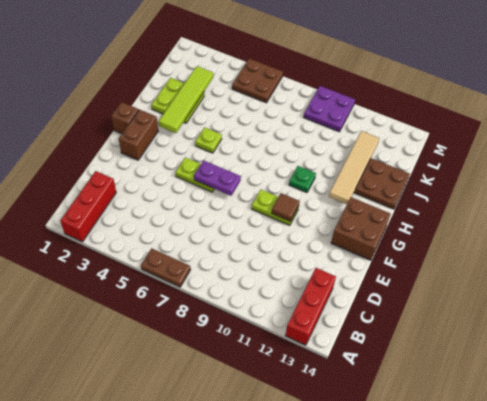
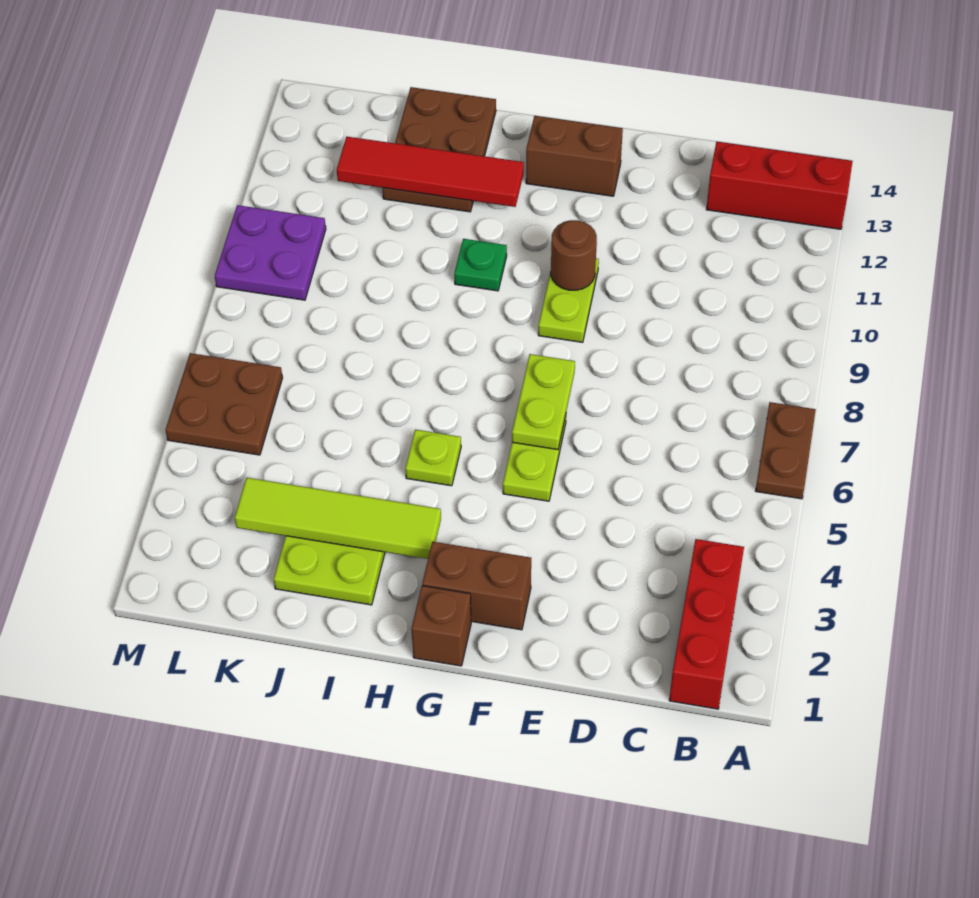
red brick A2:C2 level 1 -> red brick B1:B3 level 1
purple plate F6:F7 level 2 -> lime plate F6:F7 level 2
brown tile F10 level 2 -> brown round brick F10 level 2
brown brick F13:G14 level 1 -> brown brick F13:G13 level 1
tan tile H12:K12 level 2 -> red tile H12:K12 level 2

